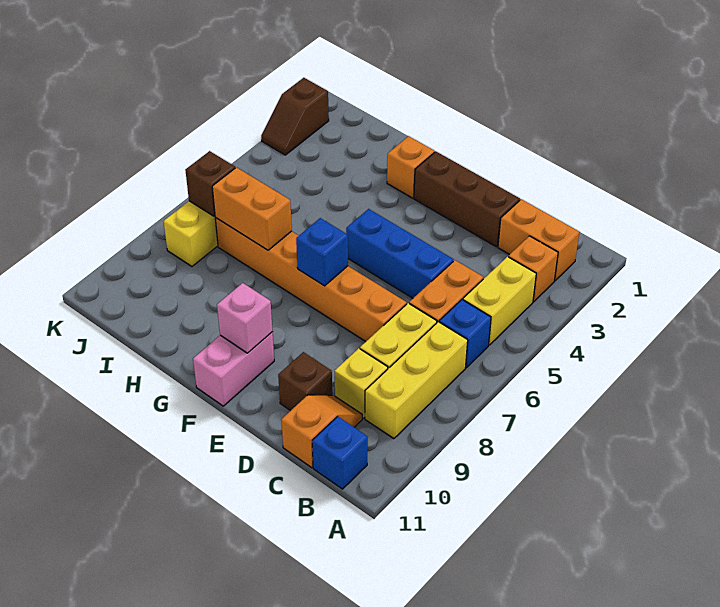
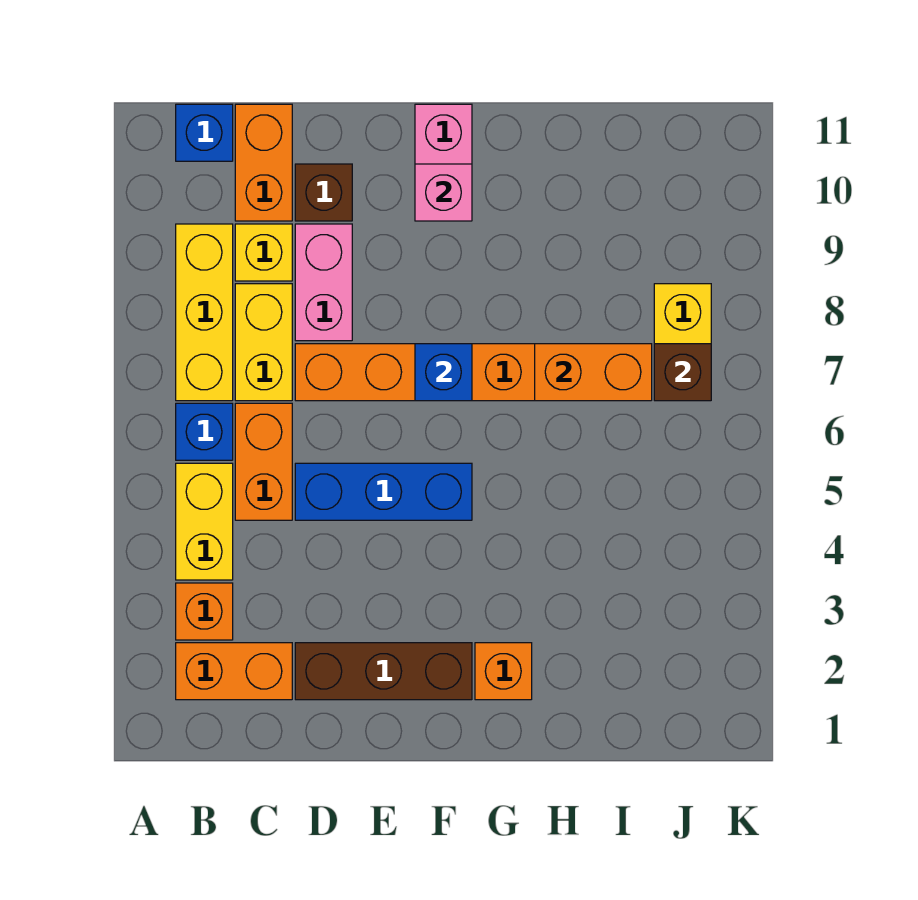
orange slope C10:C11 level 1 top 11 -> orange brick C10:C11 level 1
none -> pink brick D8:D9 level 1
brown slope K2:K3 level 1 top 2 -> none

